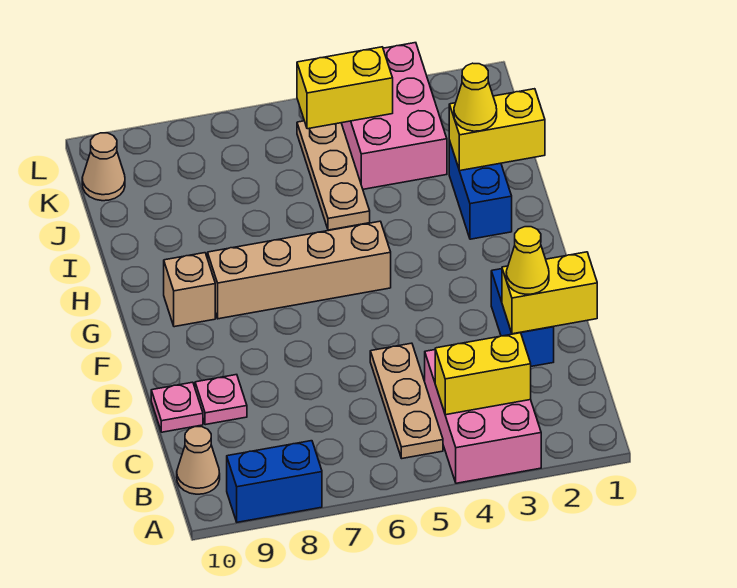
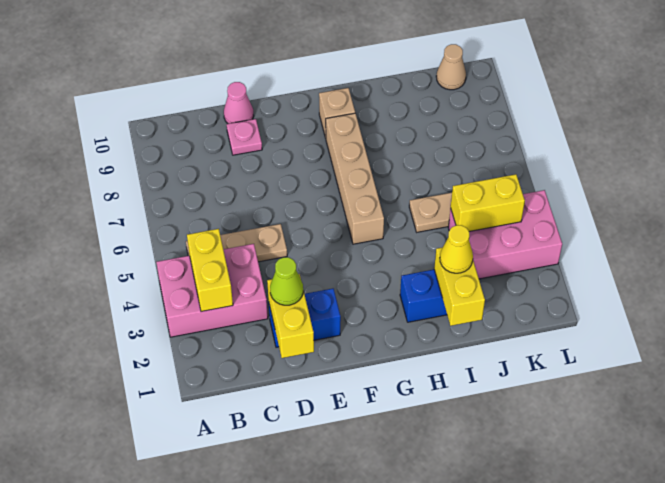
blue brick A8:A9 level 1 -> none
tan cone B10 level 1 -> none
yellow cone D2 level 3 -> lime cone D2 level 3
pink plate D10 level 1 -> pink cone D10 level 1
yellow brick K4:K5 level 2 -> yellow brick J4:K4 level 2

